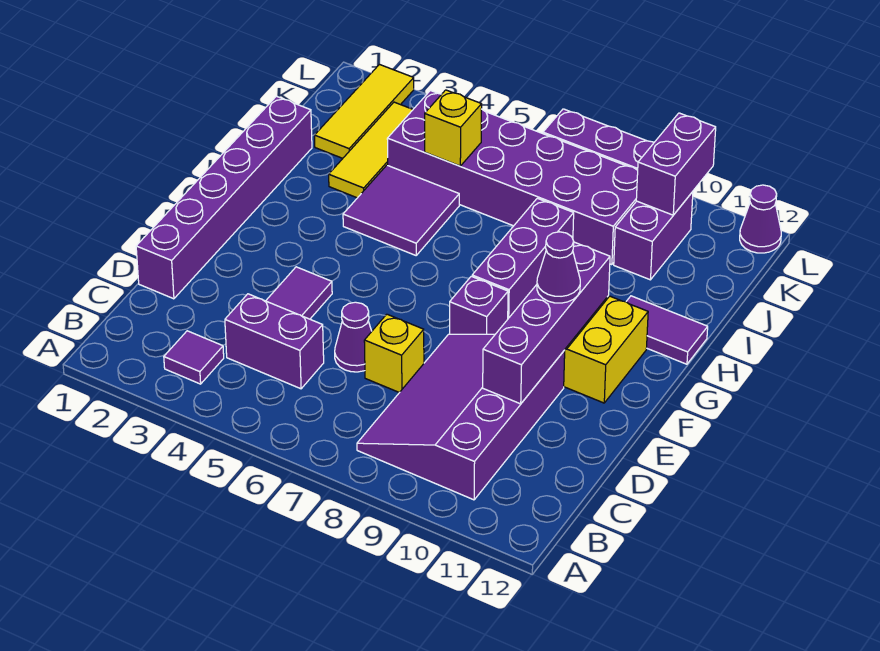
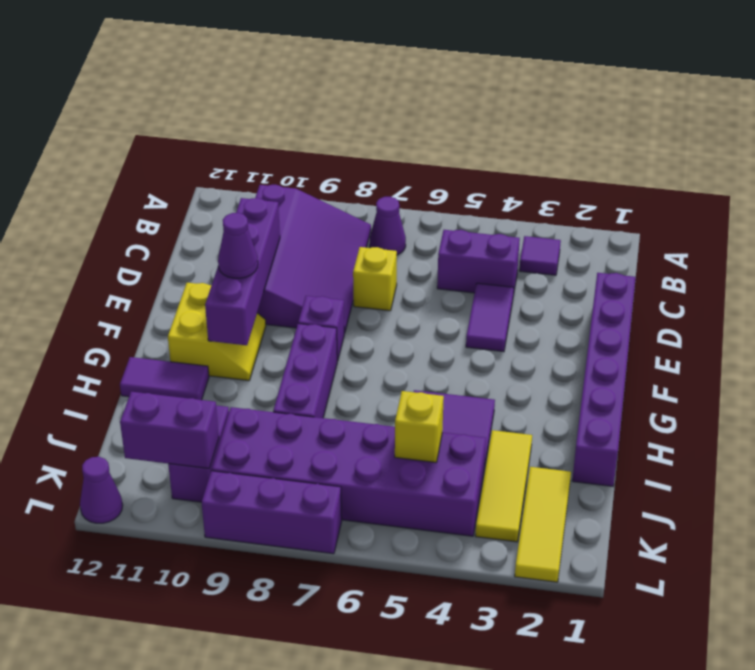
purple cone D6 level 1 -> purple cone B7 level 1
purple brick K10:L10 level 2 -> purple brick K10:K11 level 2

